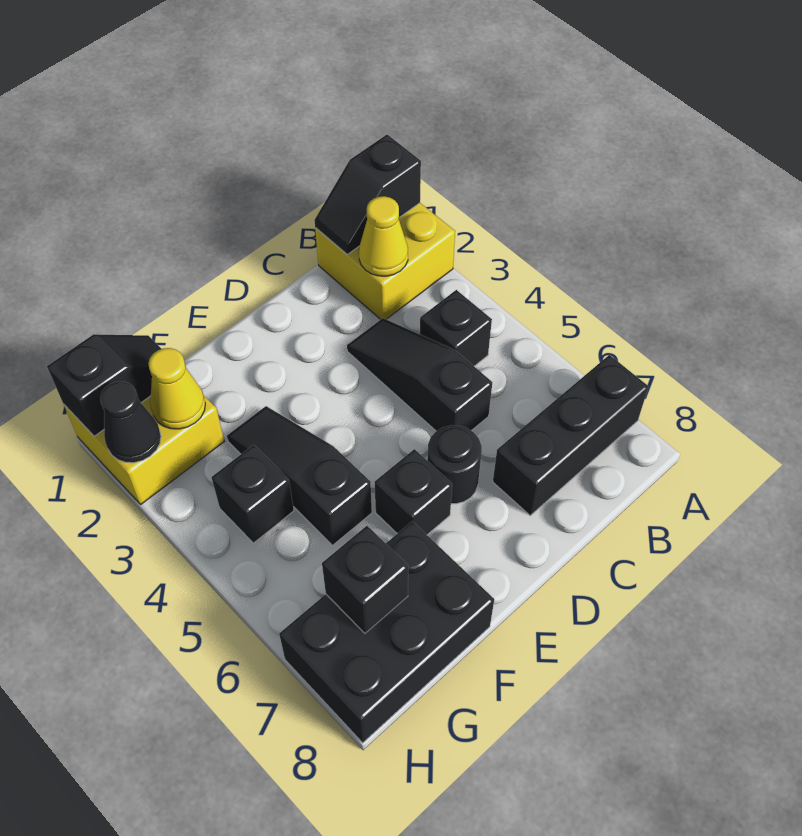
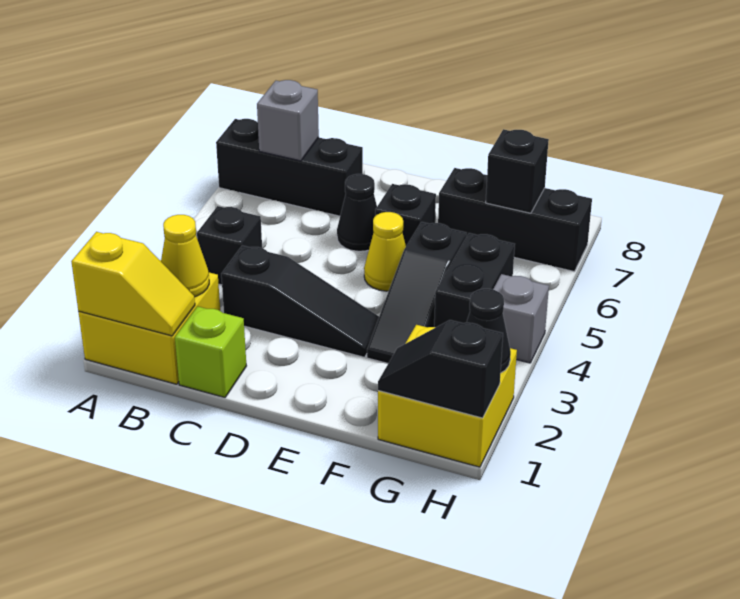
black slope A1:B1 level 2 top A -> yellow slope A1:B1 level 2 top A
none -> grey brick B7 level 2
none -> lime brick C1 level 1
black slope C3:C5 level 1 top 5 -> black slope C3:E3 level 1 top C
black round brick D6 level 1 -> black cone D6 level 1
black brick F7:H8 level 1 -> black brick F7:H7 level 1
yellow cone G2 level 2 -> yellow cone E5 level 1
black brick G4 level 1 -> black brick G4:G5 level 1
none -> grey brick H4 level 1

